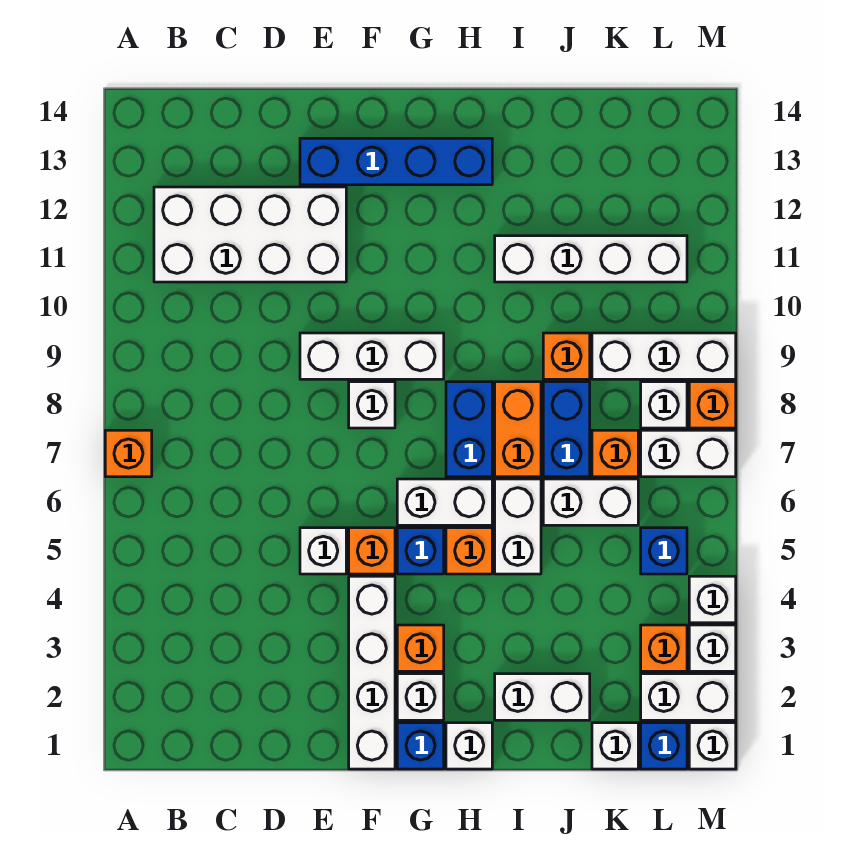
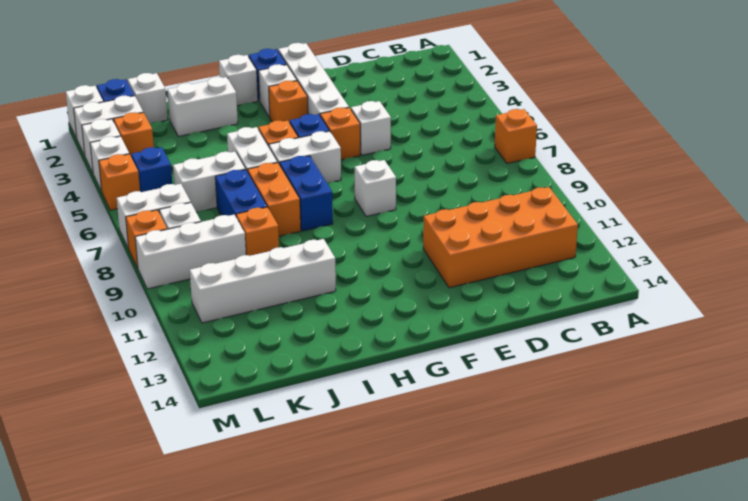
white brick B11:E12 level 1 -> orange brick B11:E12 level 1
white brick E9:G9 level 1 -> none
blue brick E13:H13 level 1 -> none
orange brick K7 level 1 -> orange brick M5 level 1

